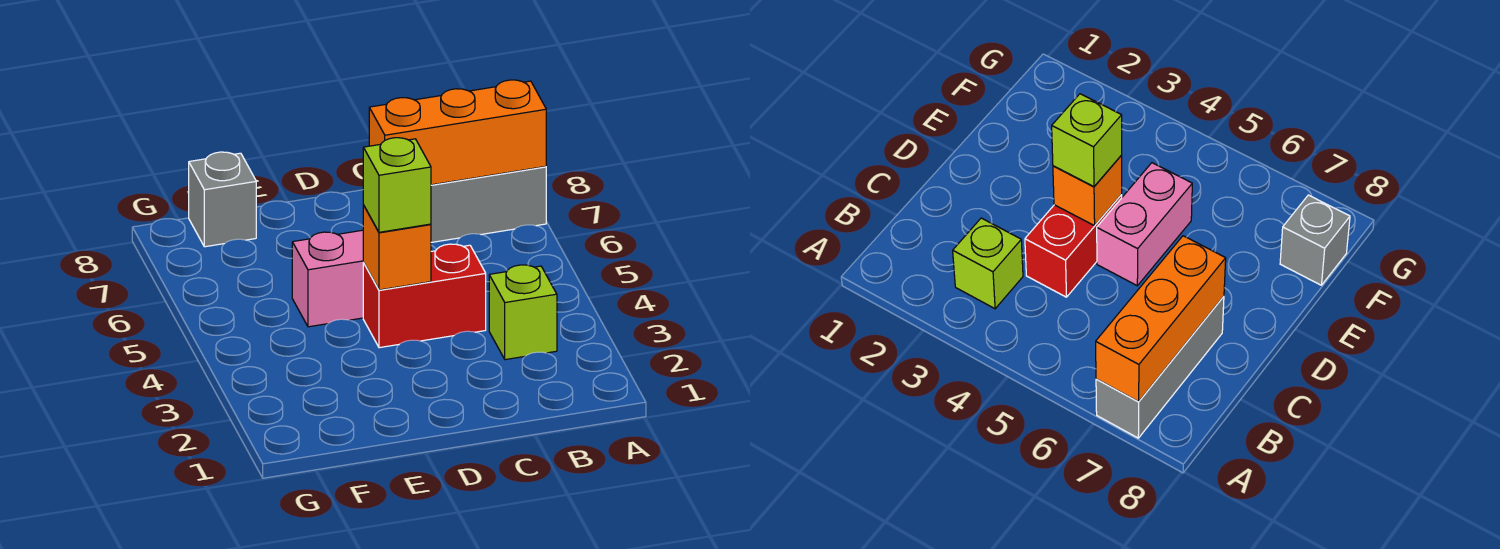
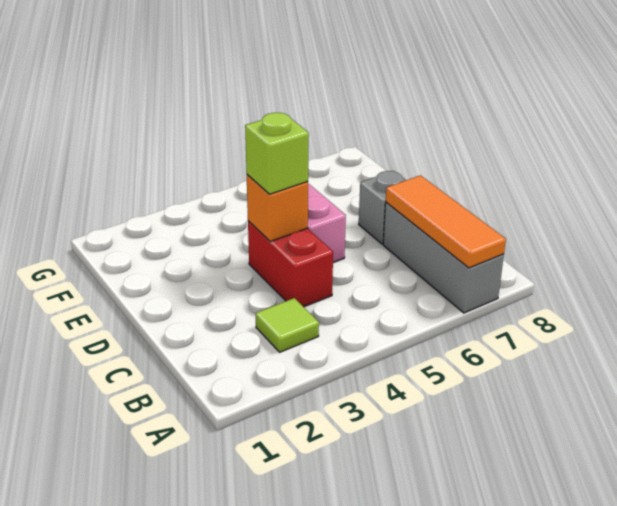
orange brick A7:C7 level 2 -> orange tile A7:C7 level 2
lime brick B3 level 1 -> lime tile B3 level 1
grey brick F8 level 1 -> grey brick D7 level 1

